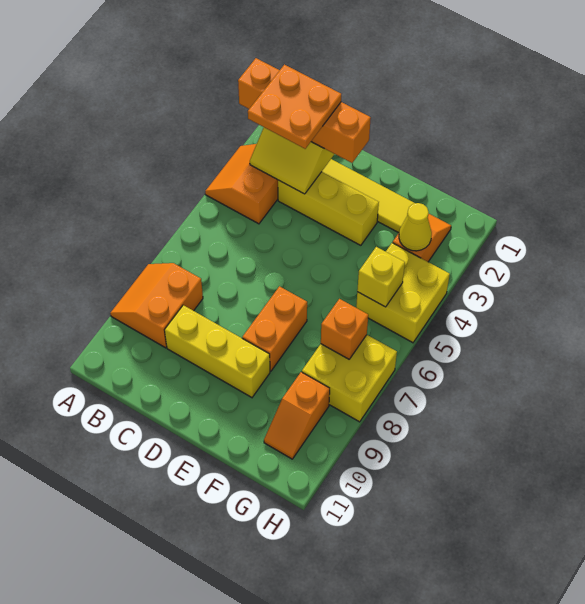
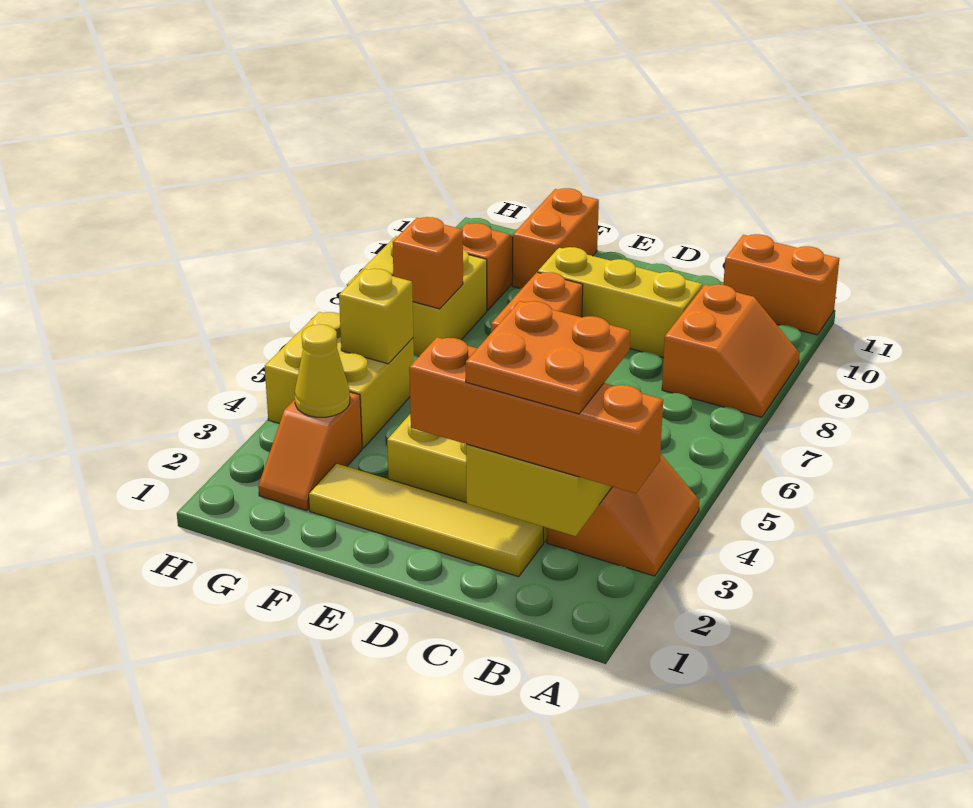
none -> orange brick A11:B11 level 1
none -> orange brick F10:F11 level 1

